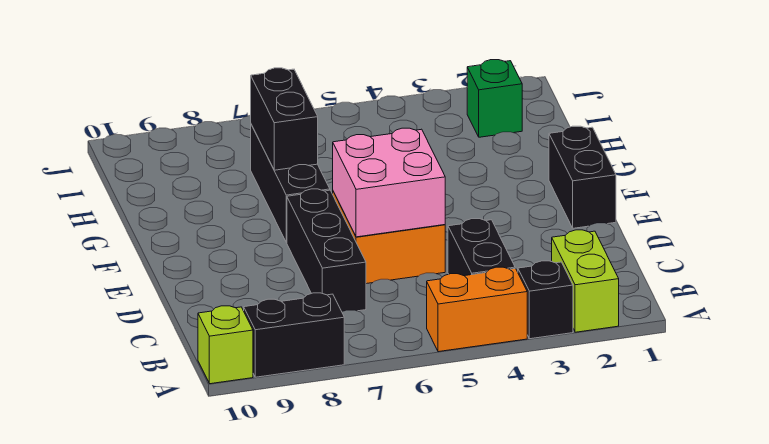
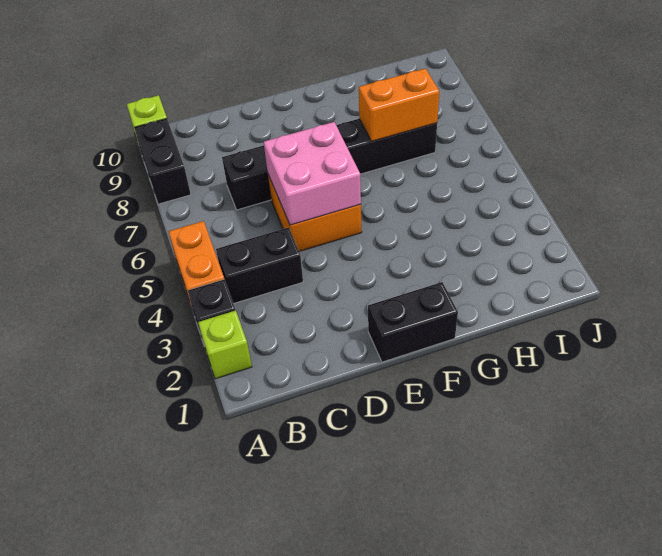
lime brick A2:B2 level 1 -> lime brick A2 level 1
black brick G7:H7 level 2 -> orange brick G7:H7 level 2
green brick I2 level 1 -> none

